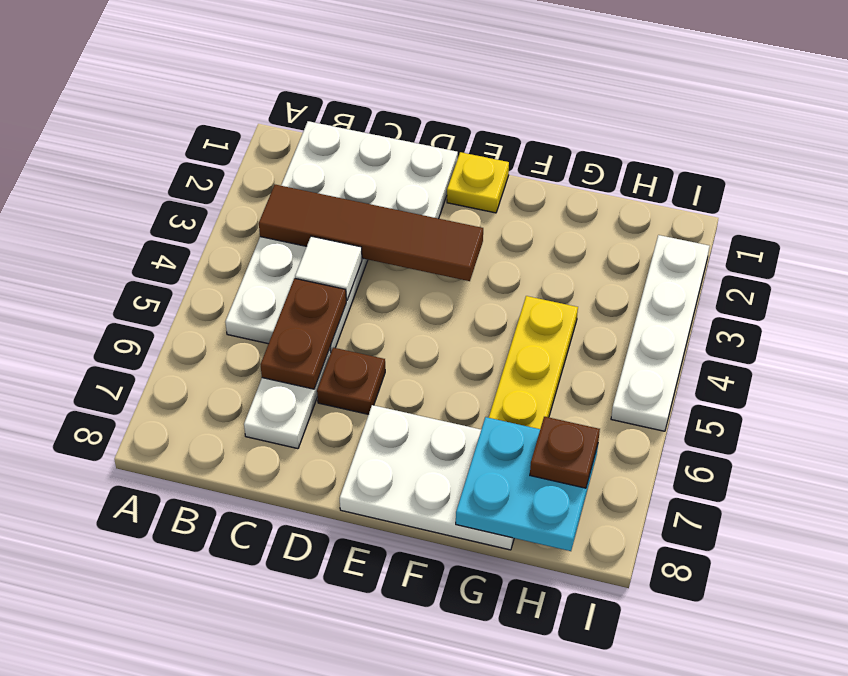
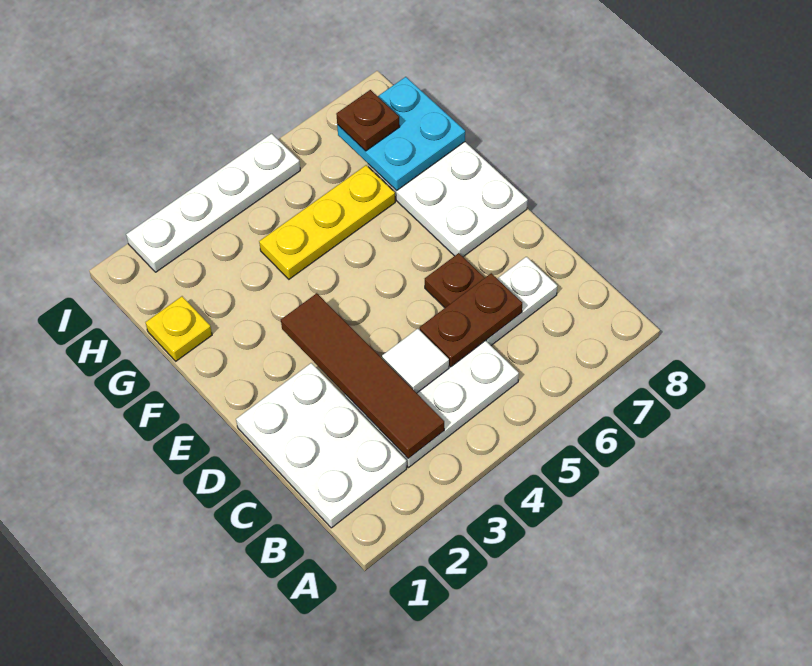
yellow plate E1 level 1 -> yellow plate G1 level 1

